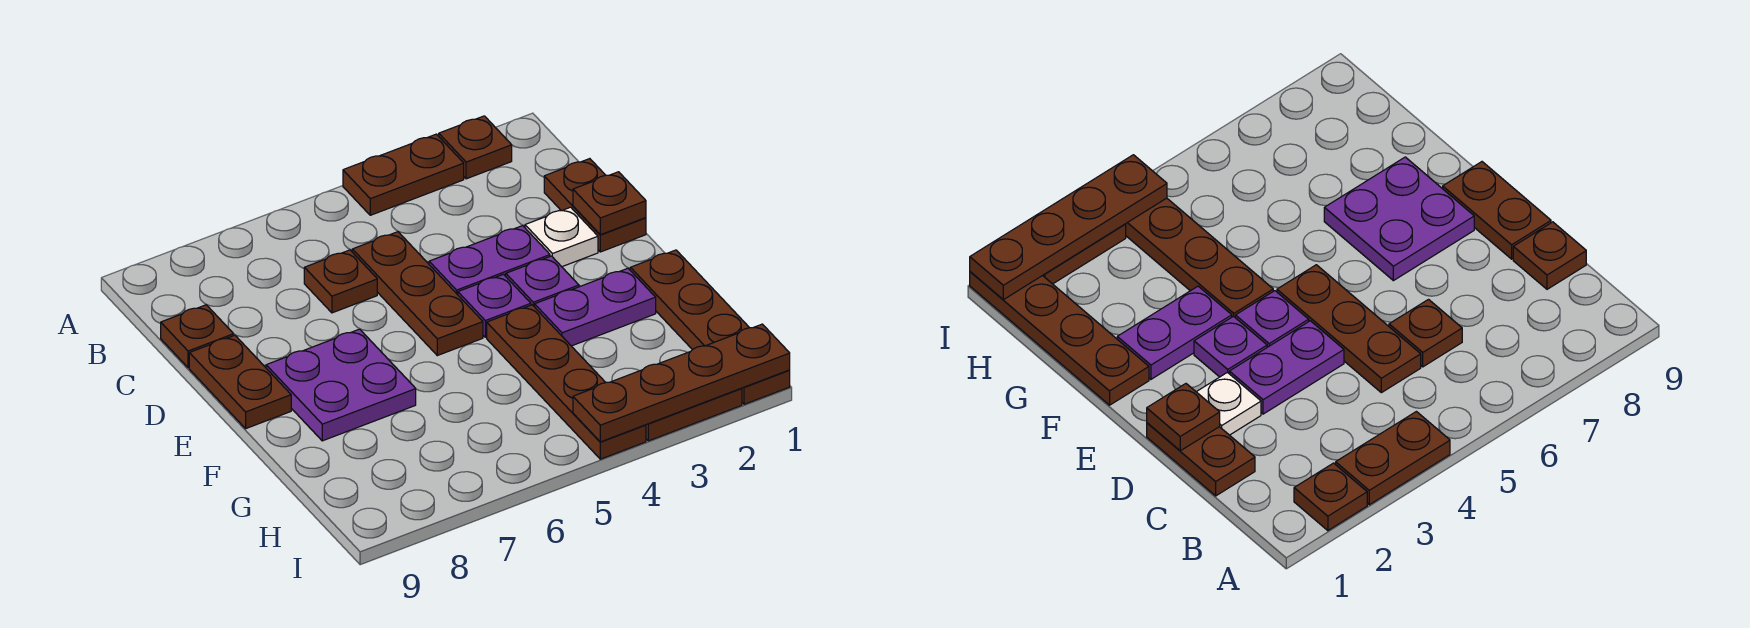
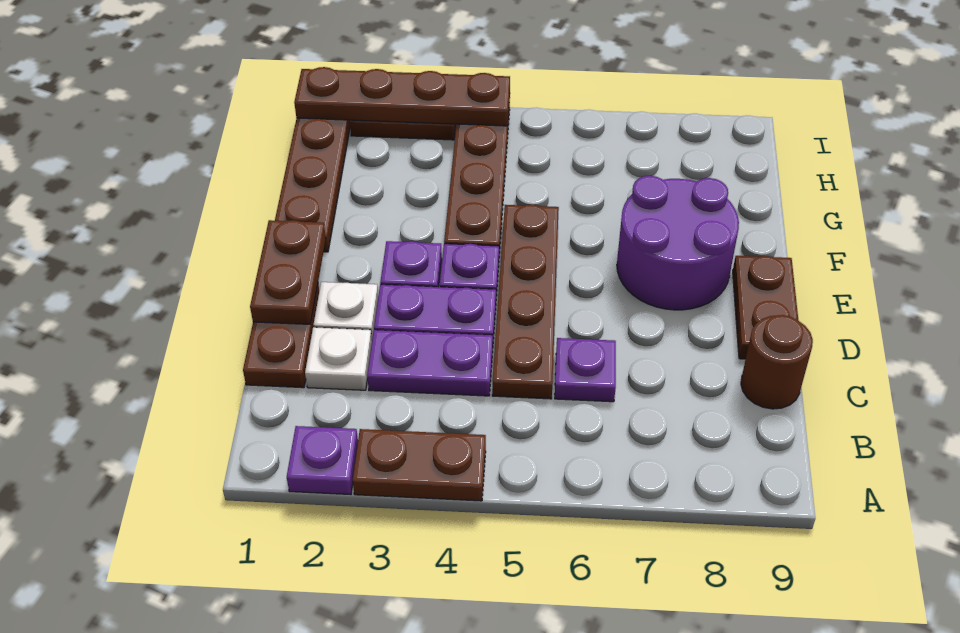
brown plate A2 level 1 -> purple plate A2 level 1
none -> white plate C2 level 1
brown plate C5:E5 level 1 -> brown plate C5:F5 level 1
brown plate C6 level 1 -> purple plate C6 level 1
brown plate C9 level 1 -> brown round brick C9 level 1
brown plate D1 level 2 -> brown plate D1:E1 level 2
purple plate E7:F8 level 1 -> purple round brick E7:F8 level 1
purple plate F2:F3 level 1 -> purple plate C3:C4 level 1

